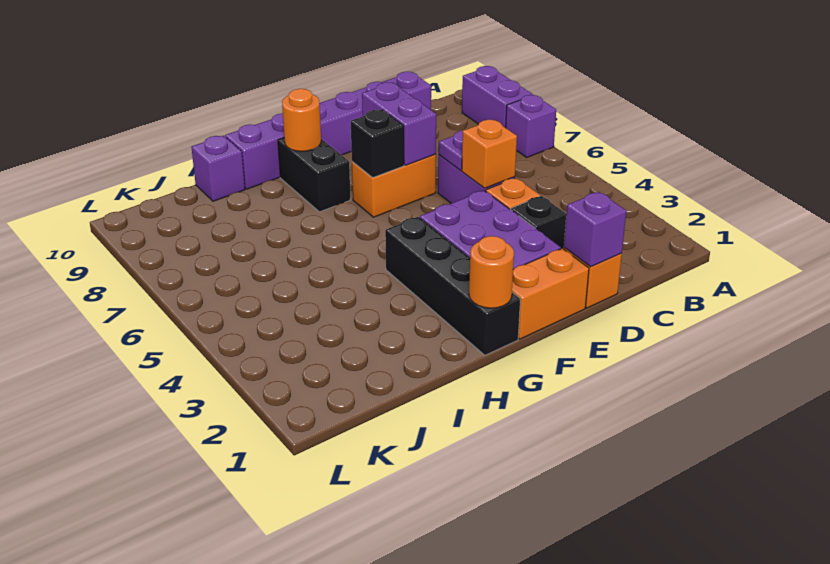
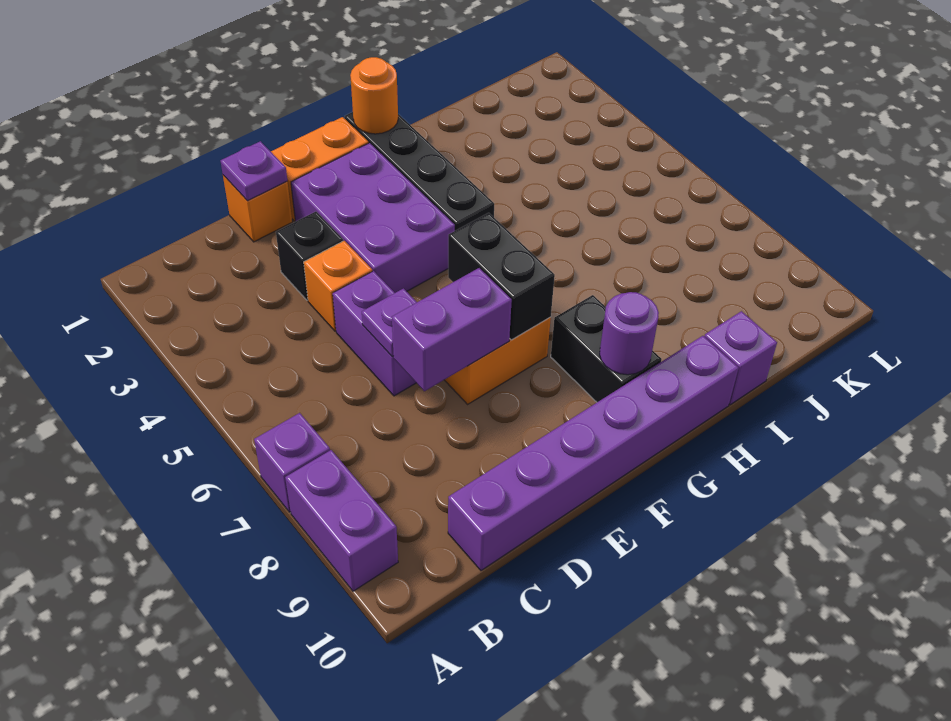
purple brick D1 level 2 -> purple plate D1 level 2
orange brick D5 level 2 -> none
purple brick E7:E8 level 2 -> purple brick D7:E7 level 2
black brick F7 level 2 -> black brick F6:F7 level 2
orange round brick G9 level 2 -> purple round brick G9 level 2

